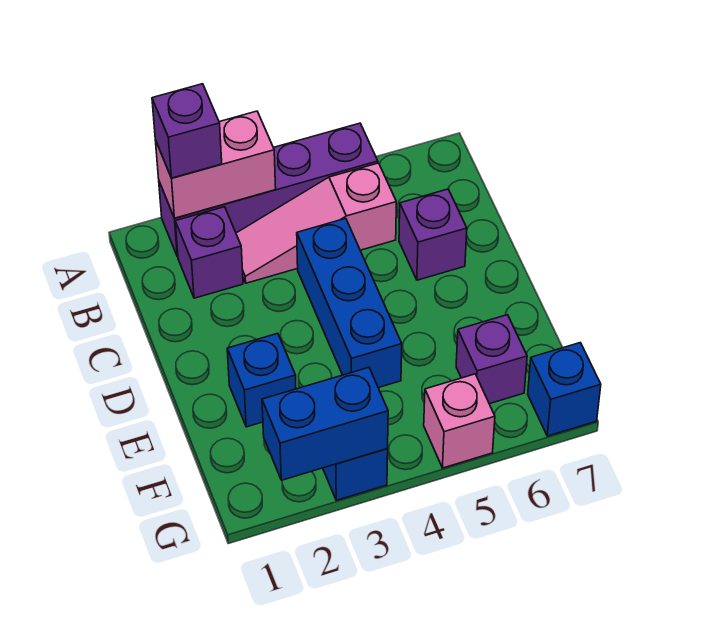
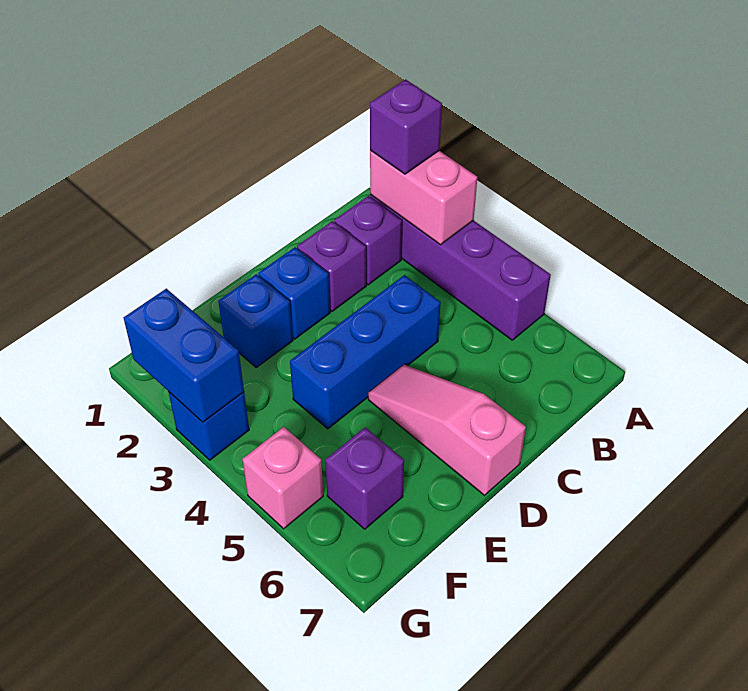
pink slope B3:B5 level 1 top 5 -> pink slope D5:D7 level 1 top 7
purple brick C6 level 1 -> purple brick C2 level 1
blue brick G7 level 1 -> blue brick D2 level 1

